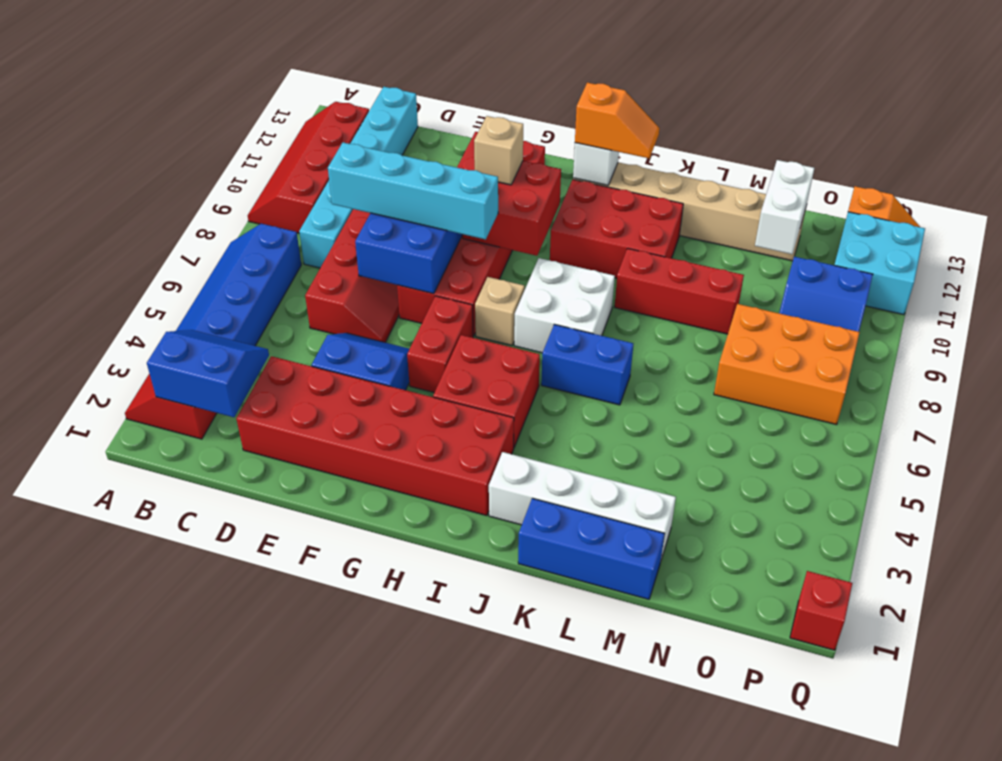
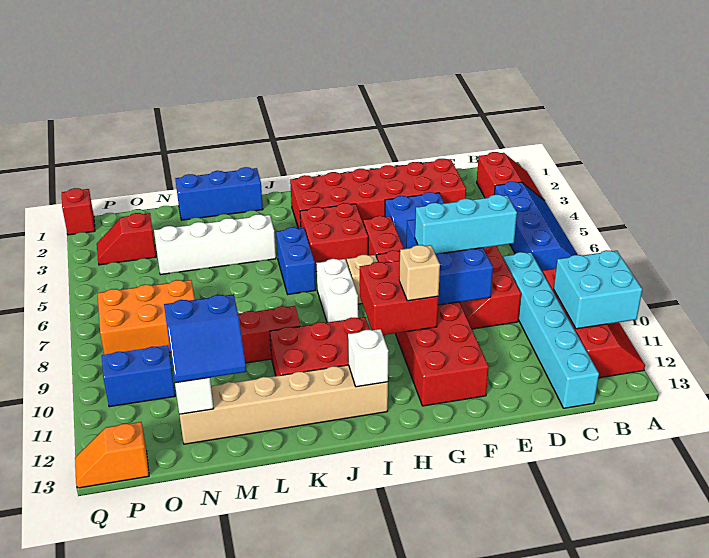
blue slope B2:C3 level 2 top 2 -> blue slope M11:N12 level 3 top 11
cyan brick D8:G8 level 3 -> cyan brick D8:F8 level 3
white brick I7:J8 level 1 -> white brick I7:I8 level 1
orange slope I12:J12 level 3 top I -> none
white brick J2:M2 level 1 -> white brick K4:N4 level 1
blue brick J6:K6 level 1 -> blue brick J5:J6 level 1
none -> red slope O3:P3 level 1 top O
cyan brick P11:Q12 level 1 -> cyan brick A10:B11 level 2

